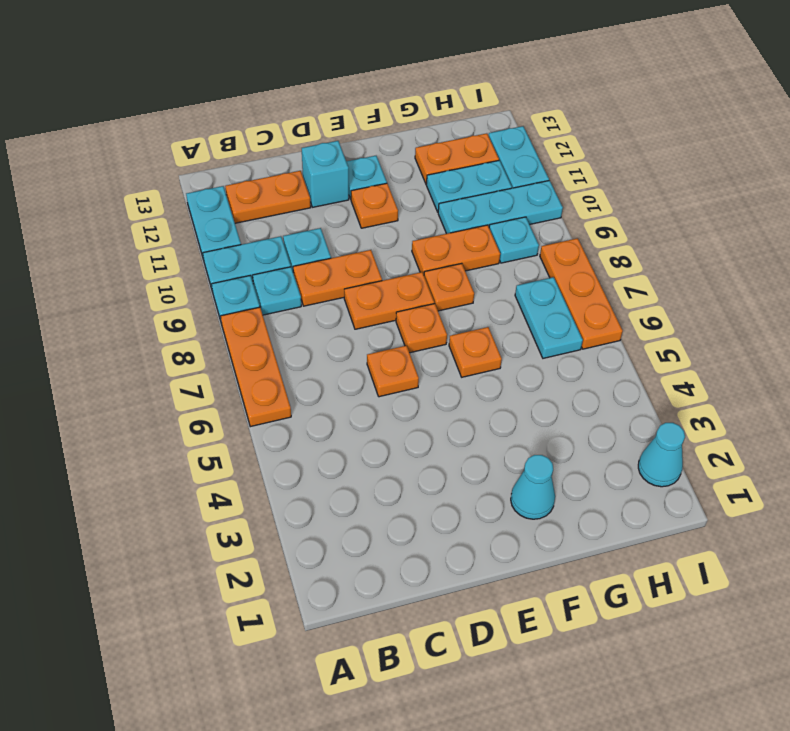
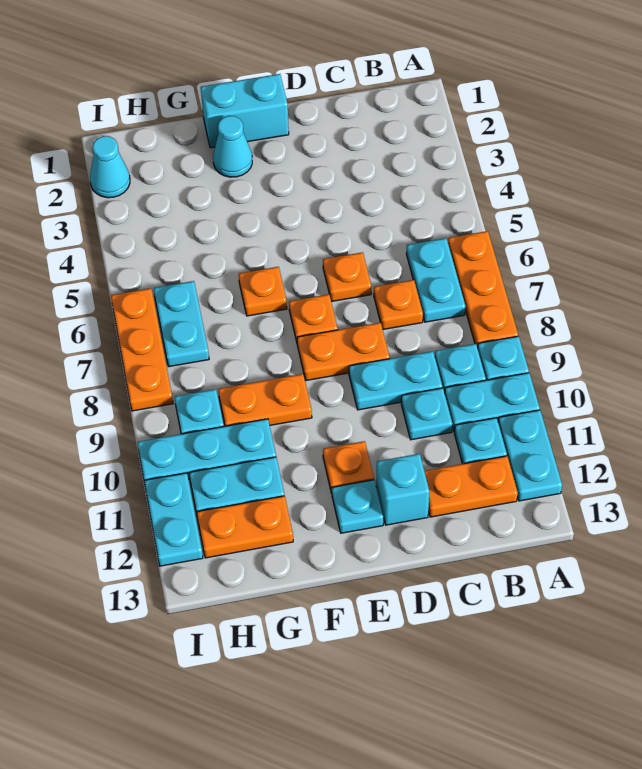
none -> cyan plate B6:B7 level 1
none -> cyan plate B11 level 1
orange plate C9:D9 level 1 -> cyan plate C9:D9 level 1
none -> cyan brick E1:F1 level 1
orange plate F8 level 1 -> orange plate C7 level 1

